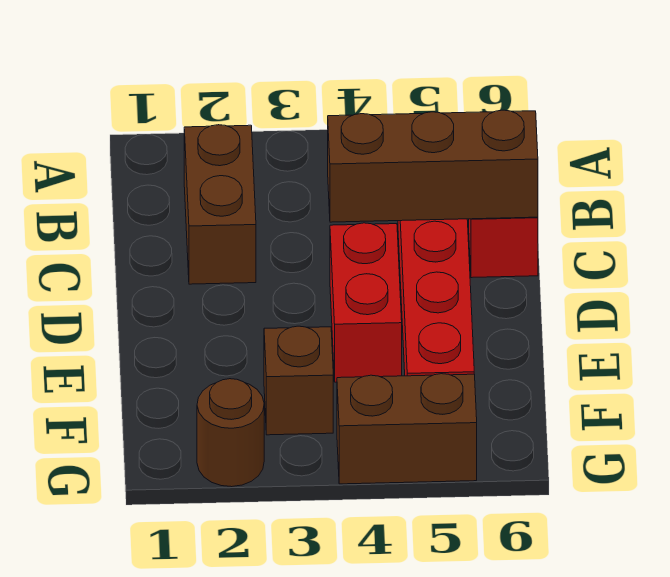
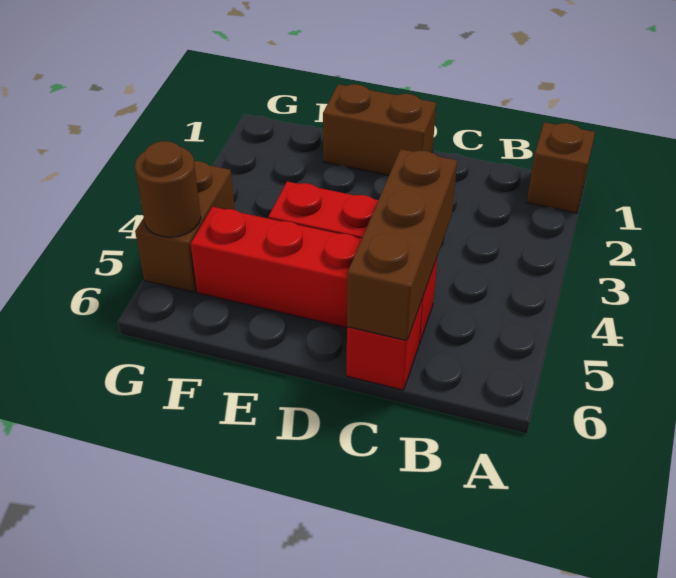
brown brick B2:C2 level 1 -> brown brick D1:E1 level 1
brown brick F3 level 1 -> brown brick A1 level 1
brown round brick G2 level 1 -> brown round brick G5 level 2

